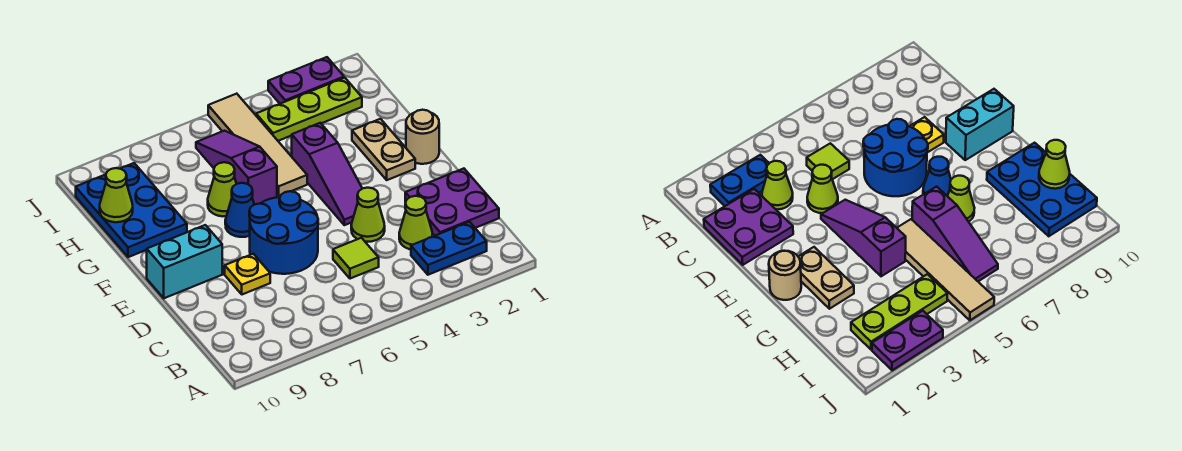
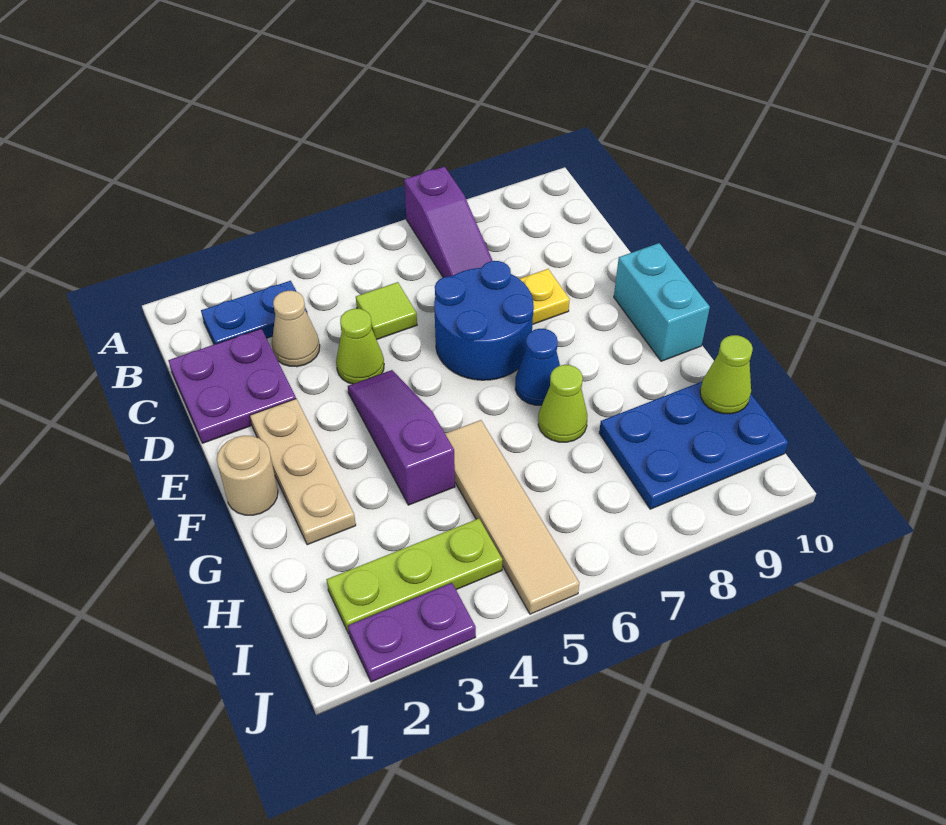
lime cone C3 level 1 -> tan cone C3 level 1
cyan brick E9:E10 level 1 -> cyan brick E10:F10 level 1
tan plate F2:G2 level 1 -> tan plate E2:G2 level 1
purple slope G6:I6 level 1 top G -> purple slope A7:C7 level 1 top A
blue plate G9:I10 level 1 -> blue plate H8:I10 level 1

